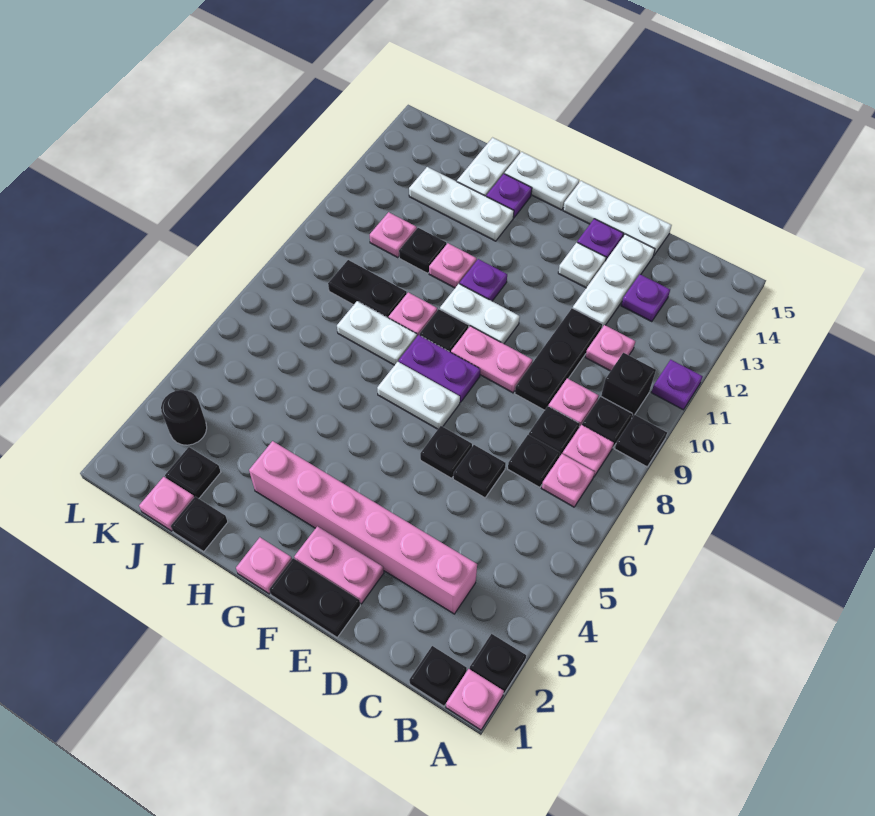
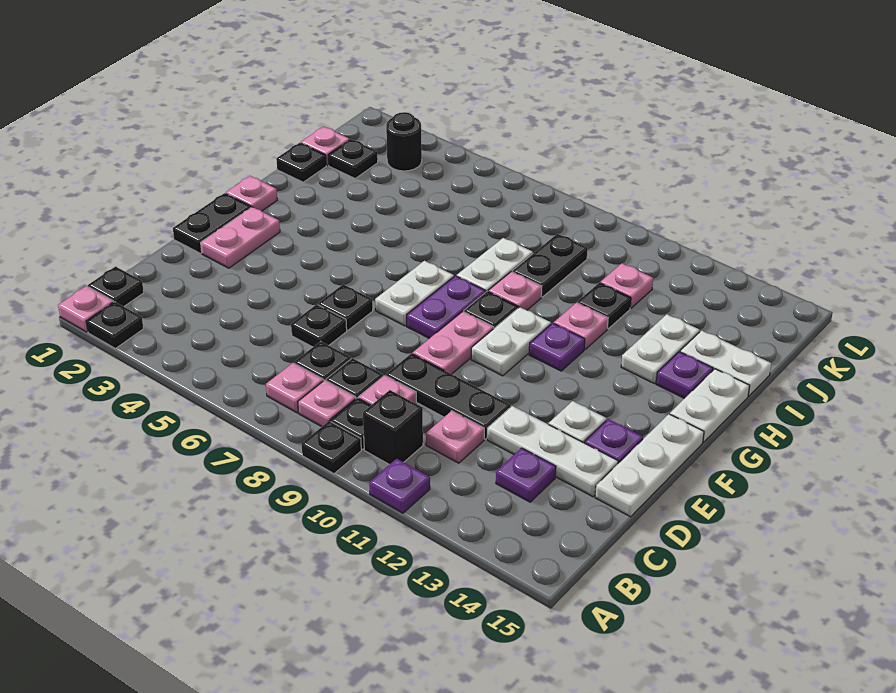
pink brick C3:H3 level 1 -> none
white plate H13:J13 level 1 -> white plate H13:I13 level 1

